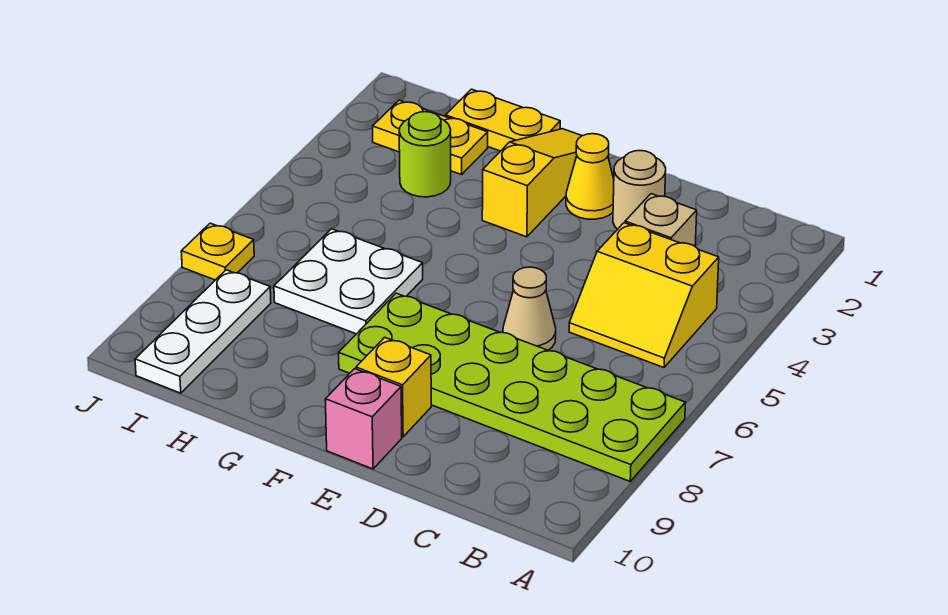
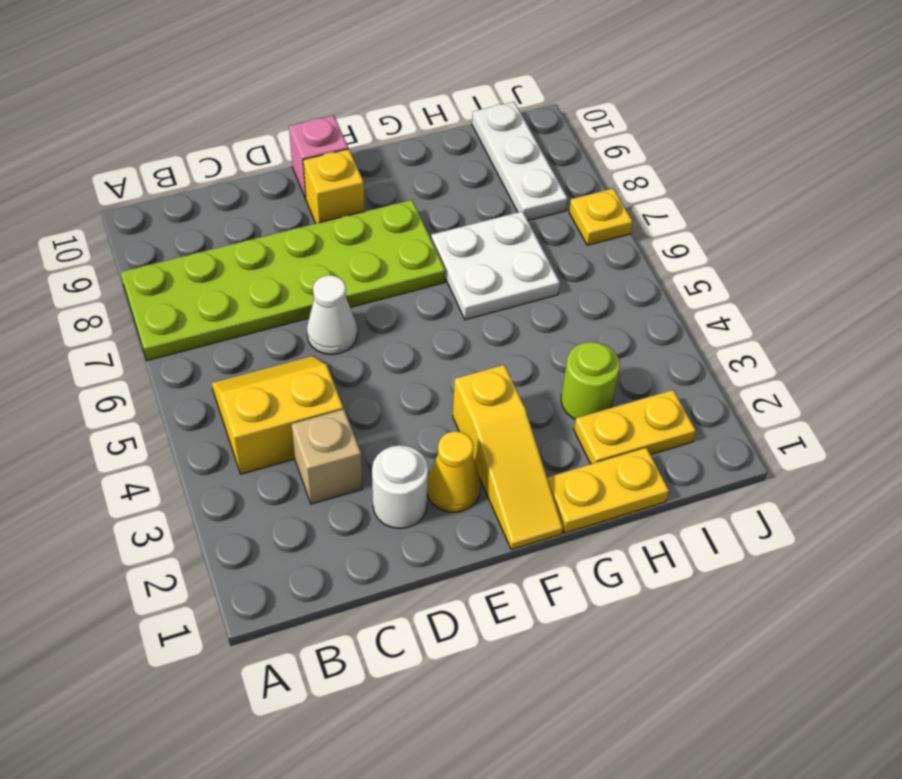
tan round brick D2 level 1 -> white round brick D2 level 1
tan cone D6 level 1 -> white cone D6 level 1

